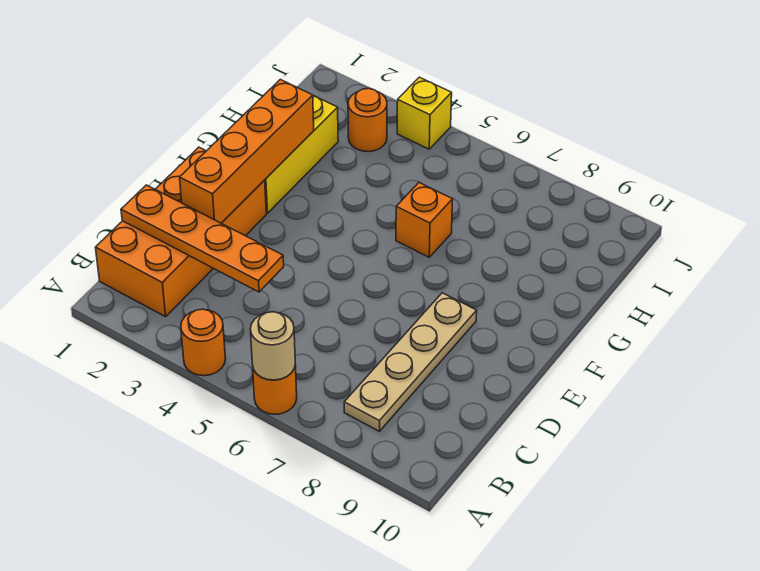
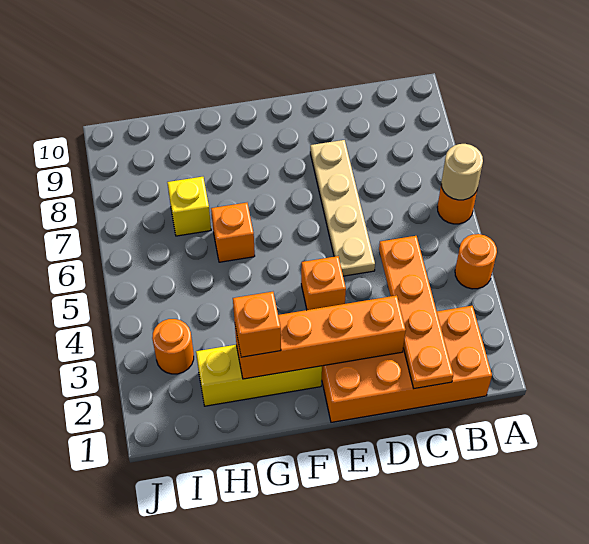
tan plate B8:E8 level 1 -> tan plate D5:D8 level 1
none -> orange brick E4 level 1
none -> orange brick G2 level 3
yellow brick J4 level 1 -> yellow brick H7 level 1

